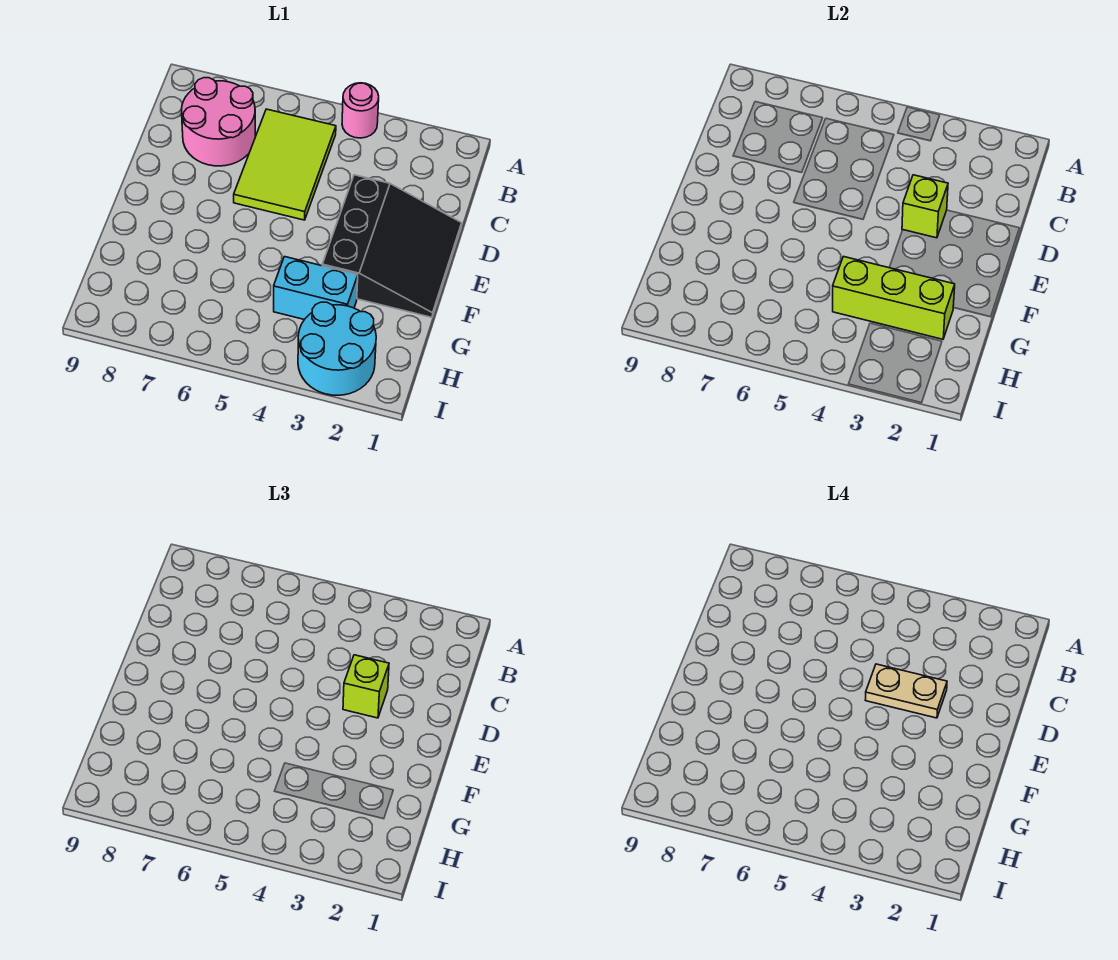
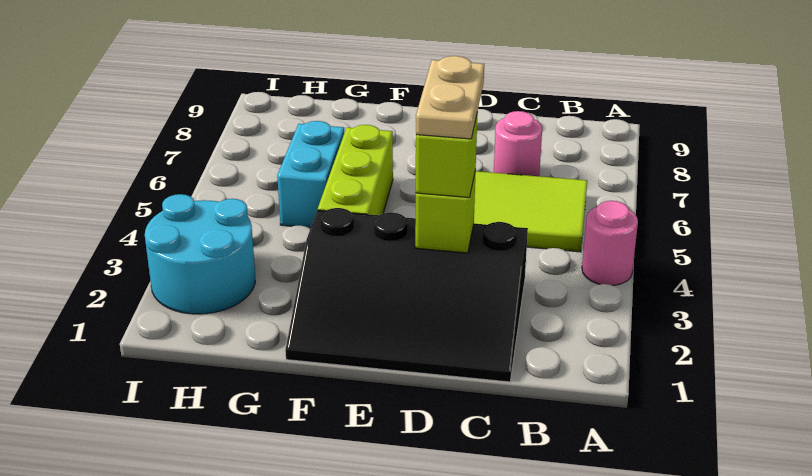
pink round brick B7:C8 level 1 -> pink round brick C7 level 1
black slope D1:F3 level 1 top 3 -> black slope C1:F3 level 1 top 3
lime brick G2:G4 level 2 -> lime brick F4:F6 level 1
cyan brick G3:G4 level 1 -> cyan brick G5:G6 level 1

